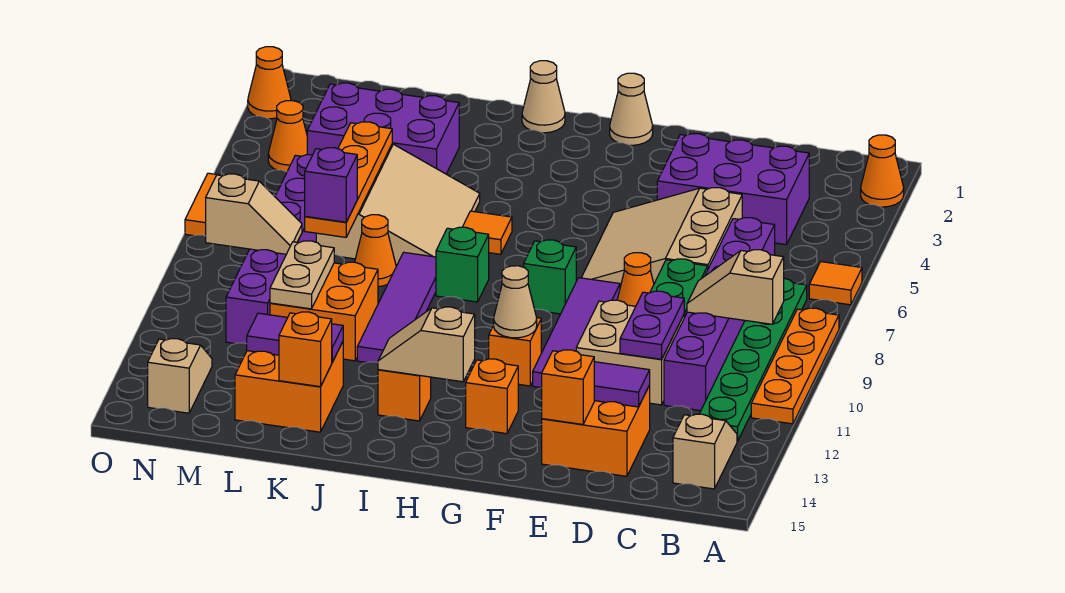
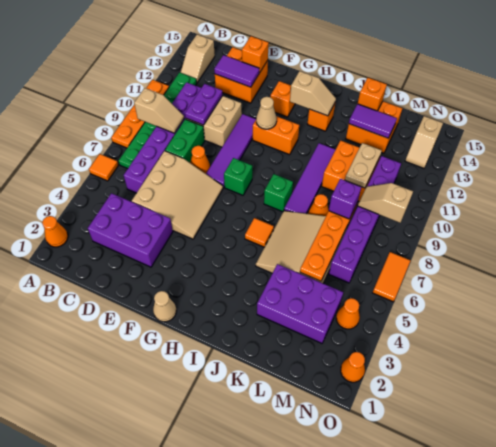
orange brick G11 level 1 -> orange brick G11:H11 level 1
tan cone I1 level 1 -> none

